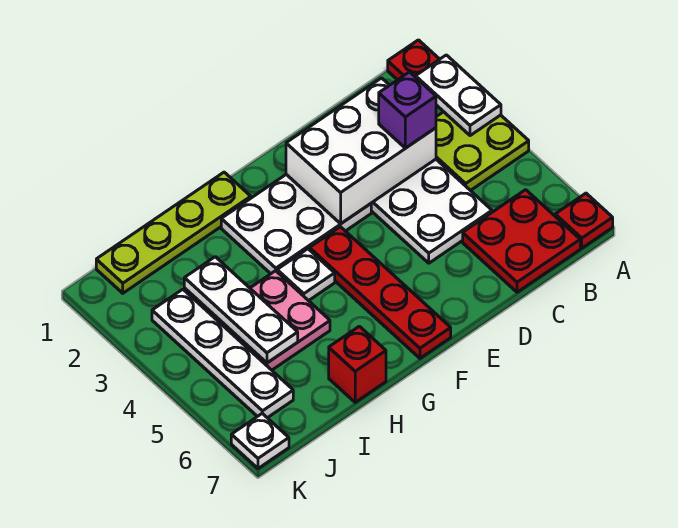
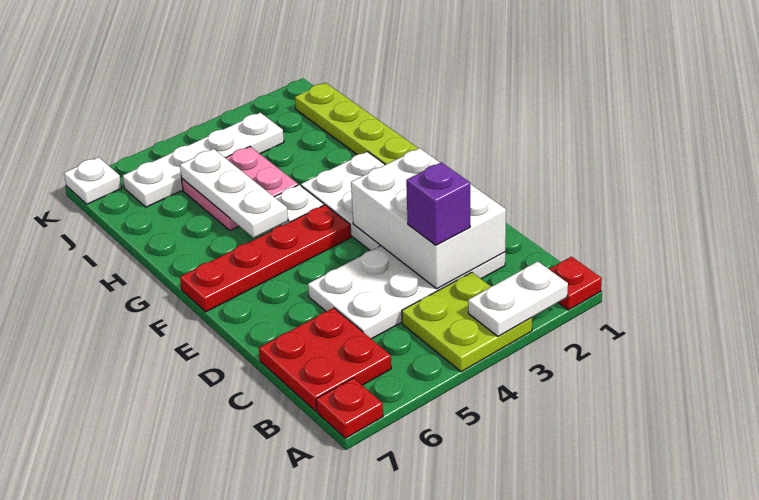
red brick H7 level 1 -> none
white plate I3:I5 level 2 -> white plate G5:I5 level 2

